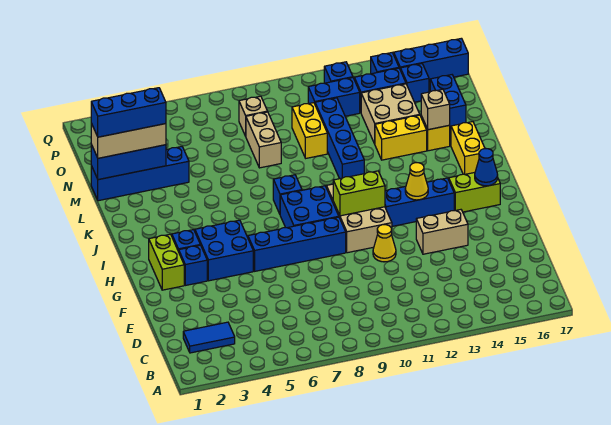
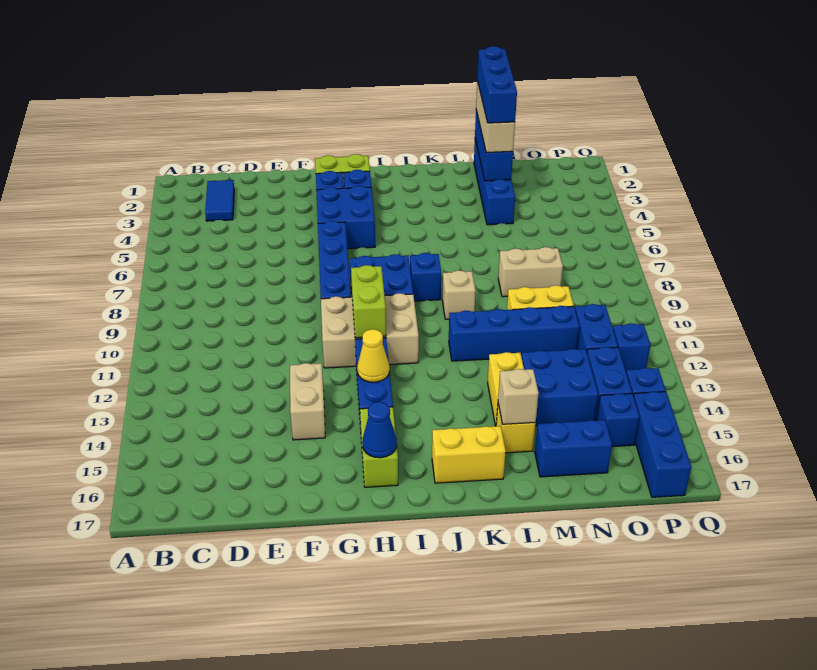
yellow cone F11 level 1 -> none
tan brick M13:N14 level 1 -> blue brick M13:N14 level 1
tan brick O8 level 1 -> tan brick K9 level 1

